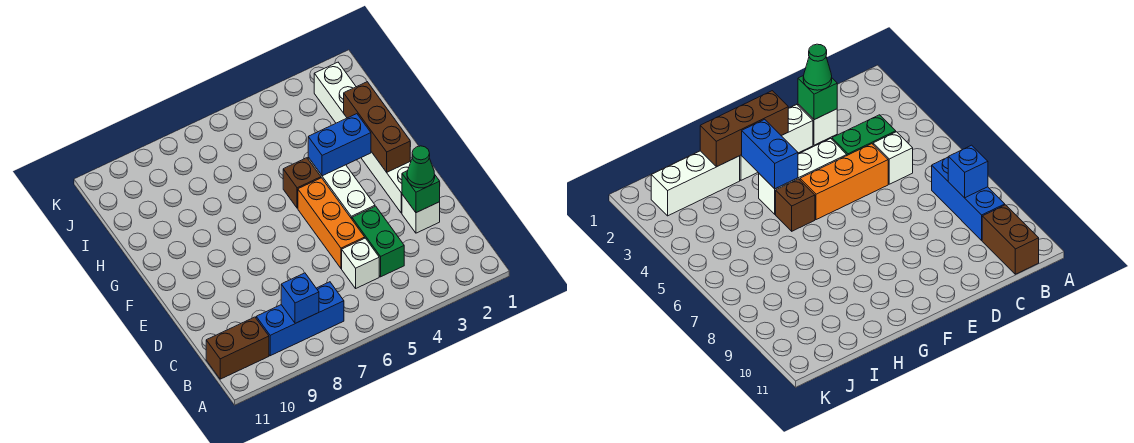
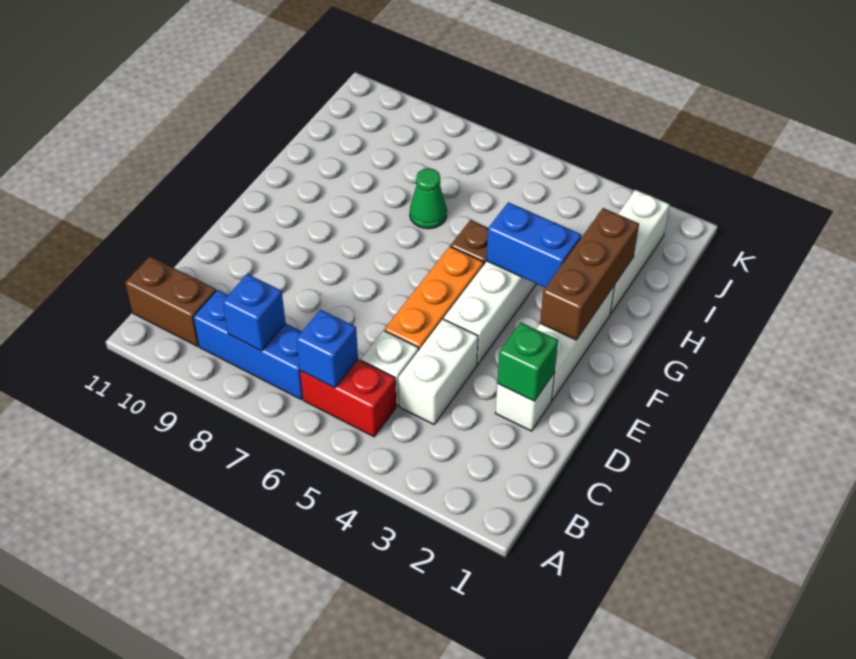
none -> red brick B5:B6 level 1
none -> blue brick B6 level 2
green brick C4:D4 level 1 -> white brick C4:D4 level 1
green cone D2 level 3 -> green cone H7 level 1

